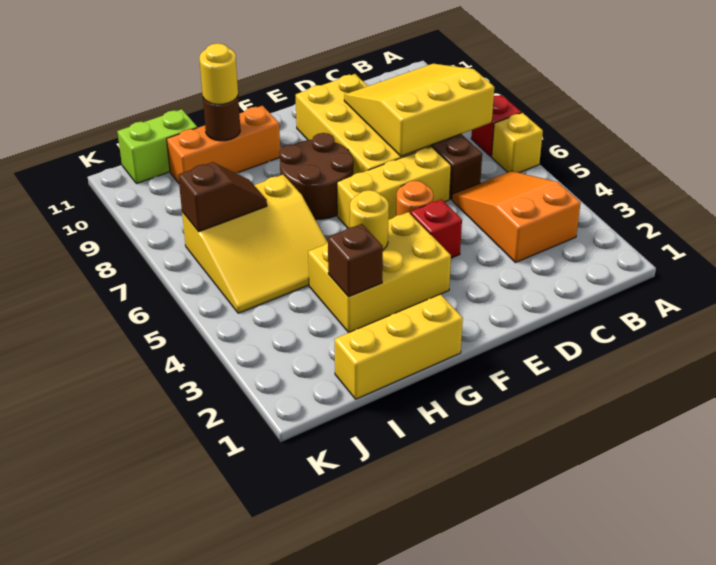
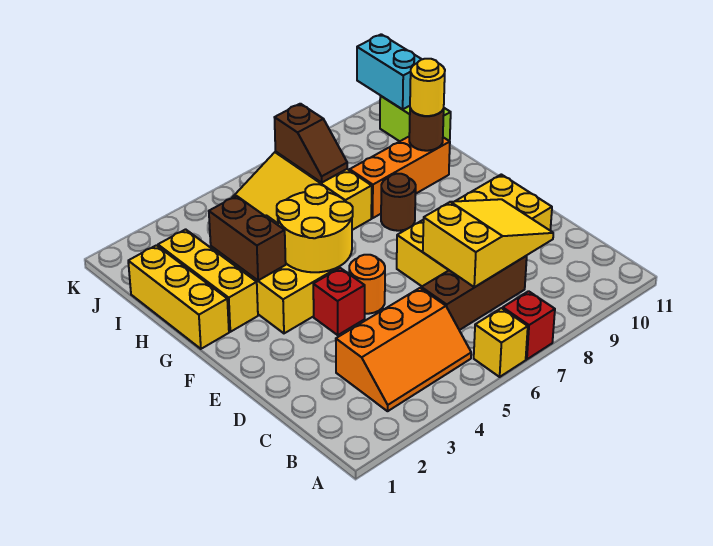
orange slope B3:C5 level 1 top 3 -> orange slope B3:C5 level 1 top C
yellow slope B7:D9 level 2 top 7 -> yellow slope C7:D9 level 2 top 7
yellow brick D6:F6 level 1 -> yellow brick G2:I2 level 1
brown round brick F7:G8 level 1 -> brown round brick G8 level 1
yellow round brick G4 level 2 -> yellow round brick F4:G5 level 2
orange brick G10:I10 level 1 -> orange brick H8:H10 level 1
brown brick H3 level 2 -> brown brick G3:H3 level 2
none -> cyan brick J11:K11 level 2

